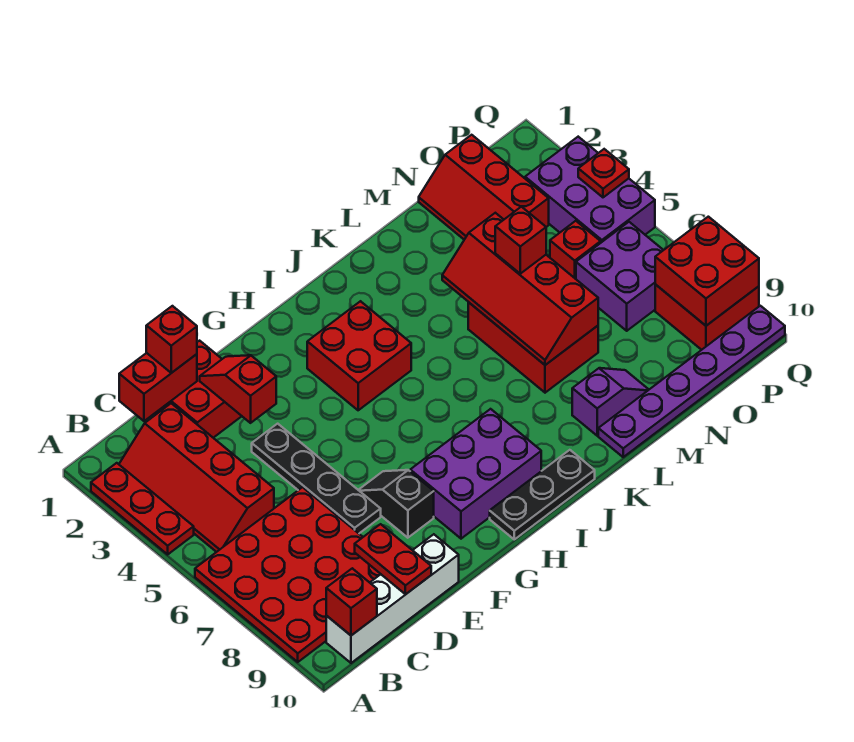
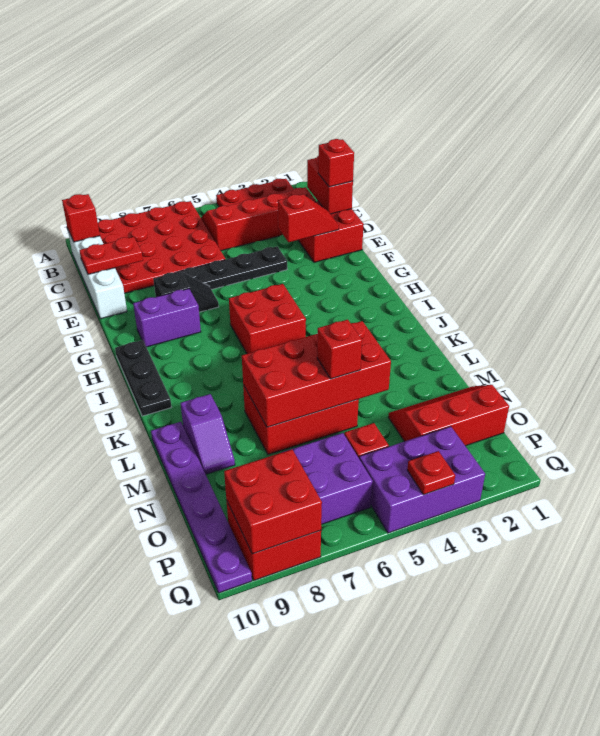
purple brick G8:I9 level 1 -> purple brick G8:G9 level 1
red brick H3:I4 level 1 -> red brick H5:I6 level 1
red slope L4:M7 level 2 top M -> red brick L4:M7 level 2

